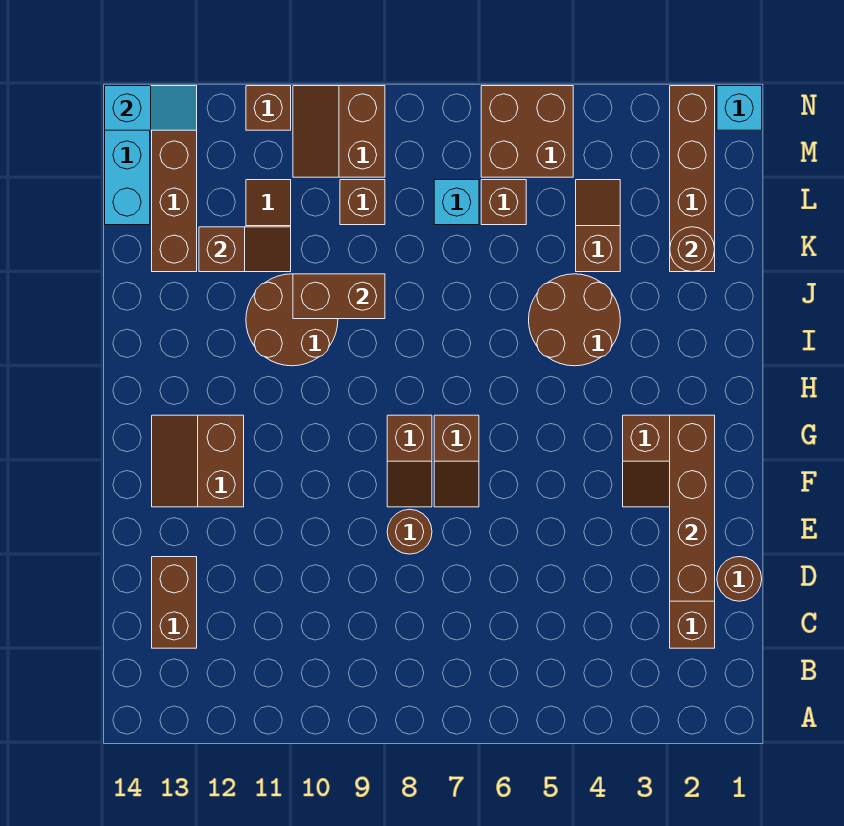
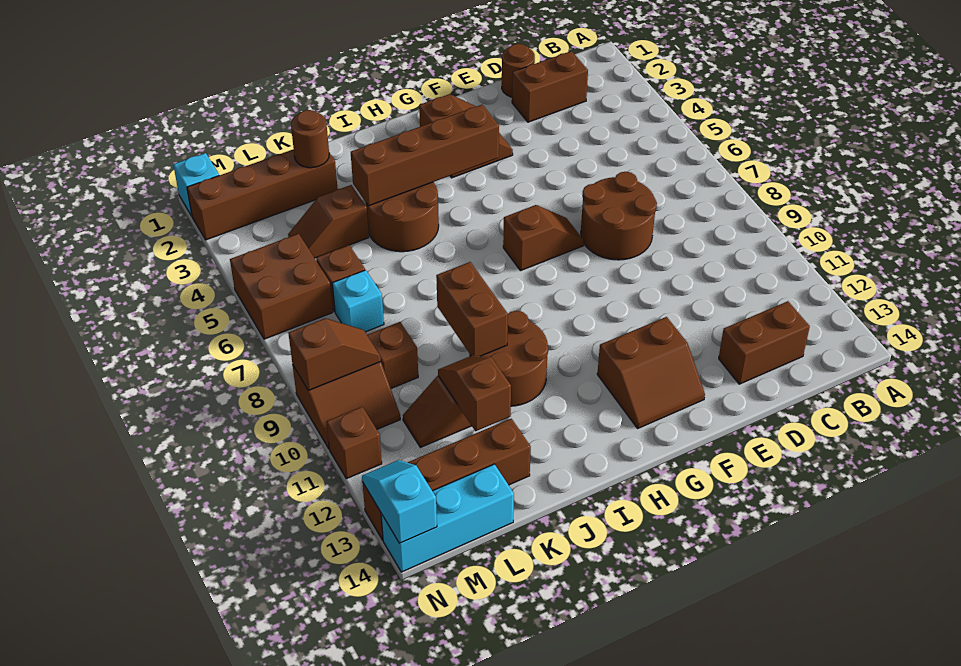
brown brick D2:G2 level 2 -> brown brick G4:J4 level 2
brown round brick E8 level 1 -> brown round brick D7:E8 level 1
brown slope F8:G8 level 1 top G -> brown slope M9:N9 level 2 top N

